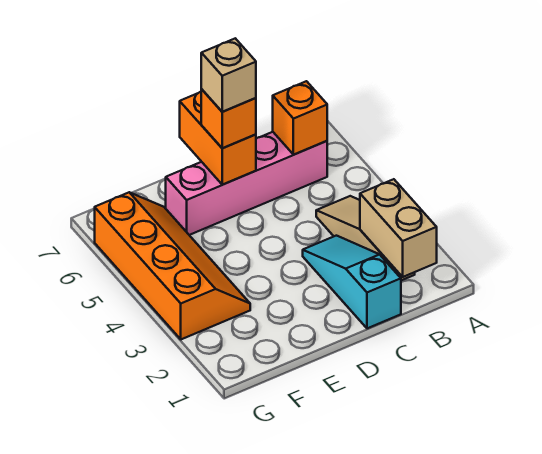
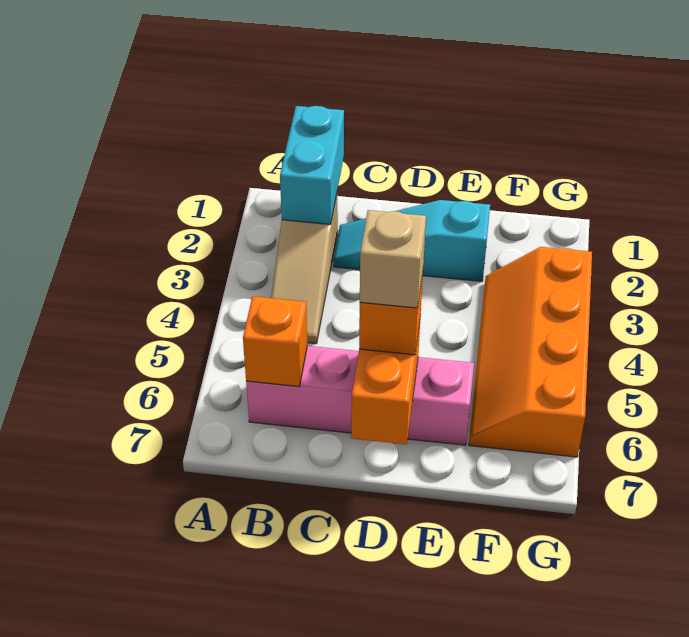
tan brick B1:B2 level 2 -> cyan brick B1:B2 level 2
cyan slope C1:C3 level 1 top 1 -> cyan slope C2:E2 level 1 top E

